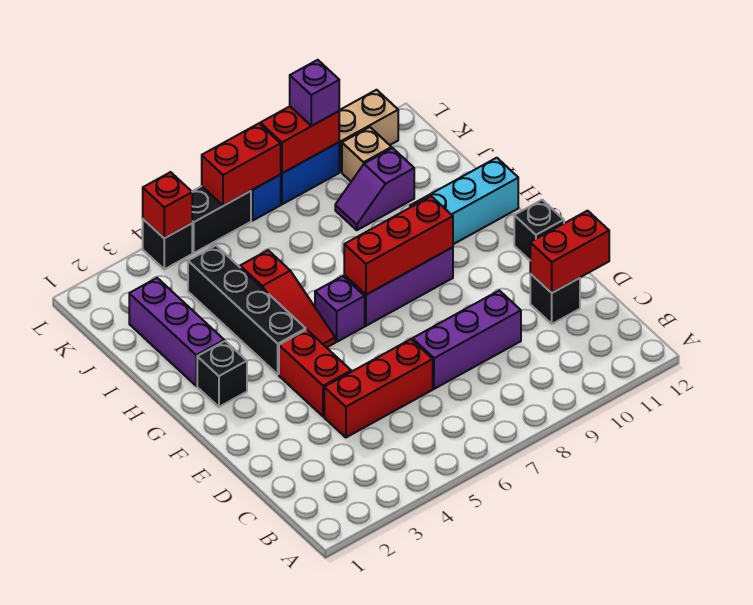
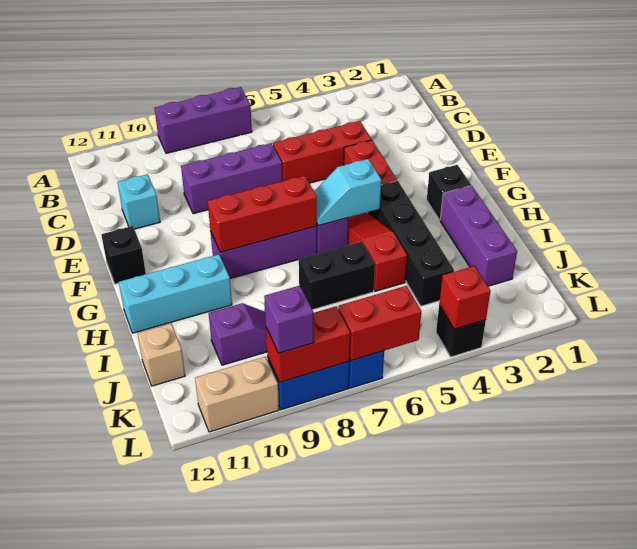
none -> purple brick A7:A9 level 1
black brick D11 level 1 -> cyan brick D11 level 1
red brick D11:D12 level 2 -> none
none -> cyan slope G5:G6 level 2 top 5
tan brick K10 level 1 -> tan brick J12 level 1
black brick L5:L6 level 1 -> black brick I6:I7 level 1

